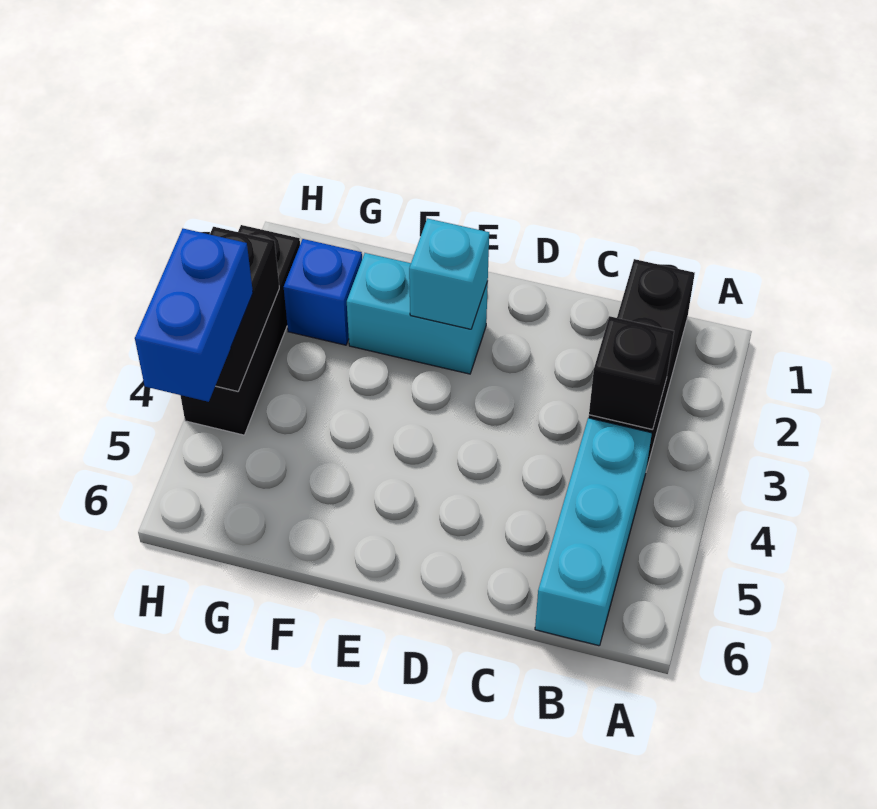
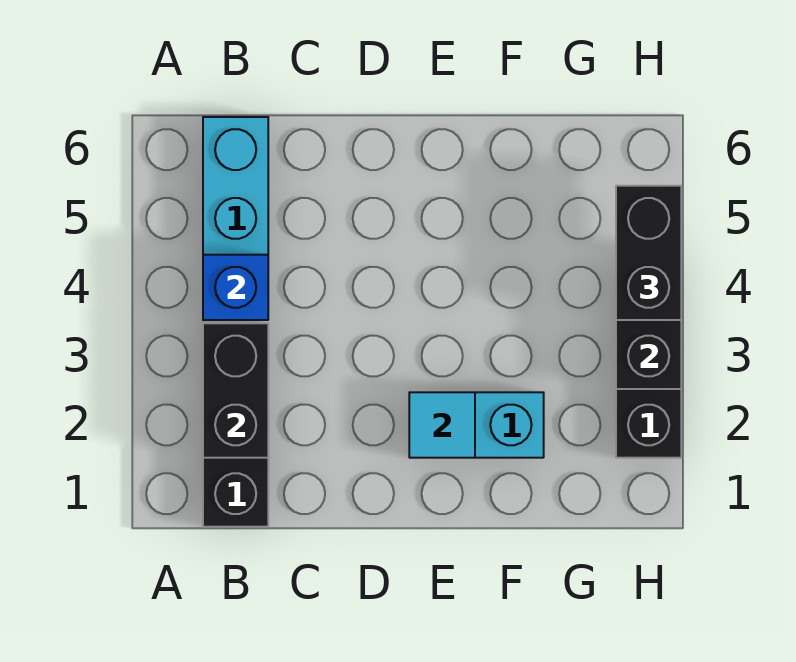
black brick B3 level 2 -> black brick B2:B3 level 2
cyan brick E2 level 2 -> cyan tile E2 level 2
blue brick G2 level 1 -> blue brick B4 level 2
blue brick H4:H5 level 3 -> black brick H4:H5 level 3

